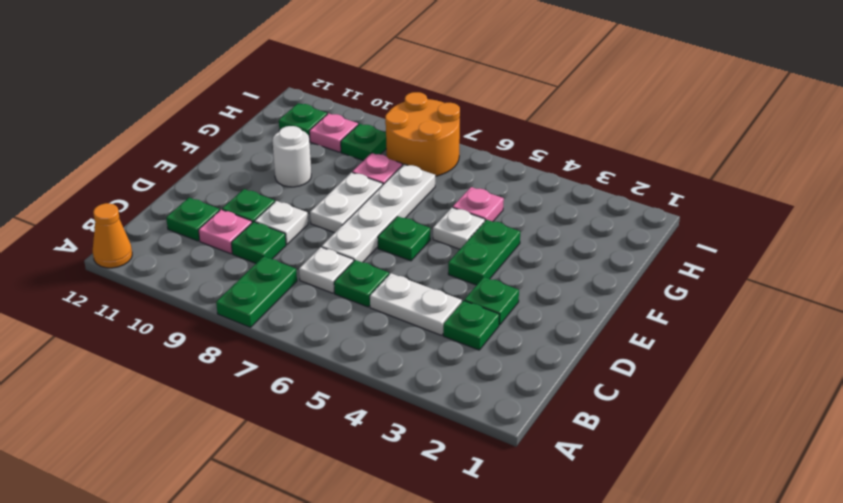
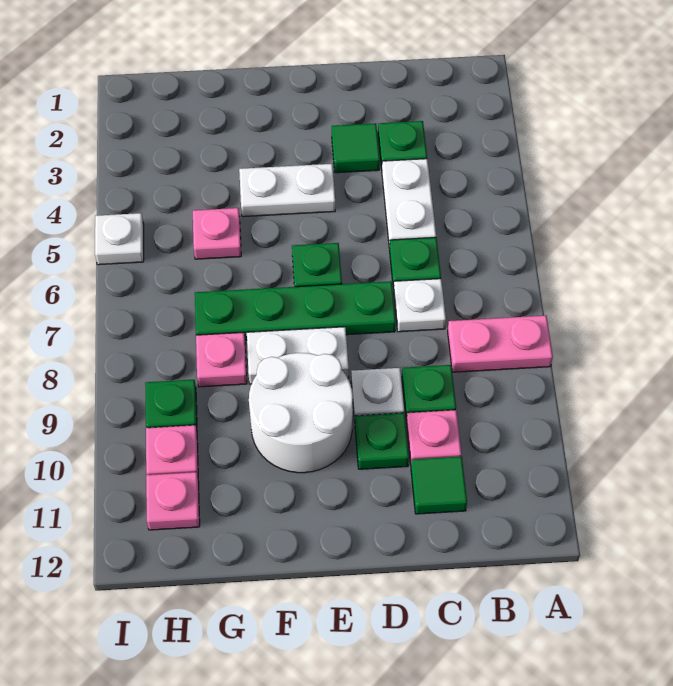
green plate A8:B8 level 1 -> pink plate A8:B8 level 1
orange cone A12 level 1 -> none
green plate C11 level 1 -> green tile C11 level 1
green plate D3 level 1 -> green tile D3 level 1
white plate D7:G7 level 1 -> green plate D7:G7 level 1
green plate E4:F4 level 1 -> white plate E4:F4 level 1
white plate F5 level 1 -> white plate I5 level 1
white round brick F10 level 1 -> white round brick E9:F10 level 1
orange round brick H7:I8 level 1 -> none
green plate H11 level 1 -> pink plate H11 level 1

